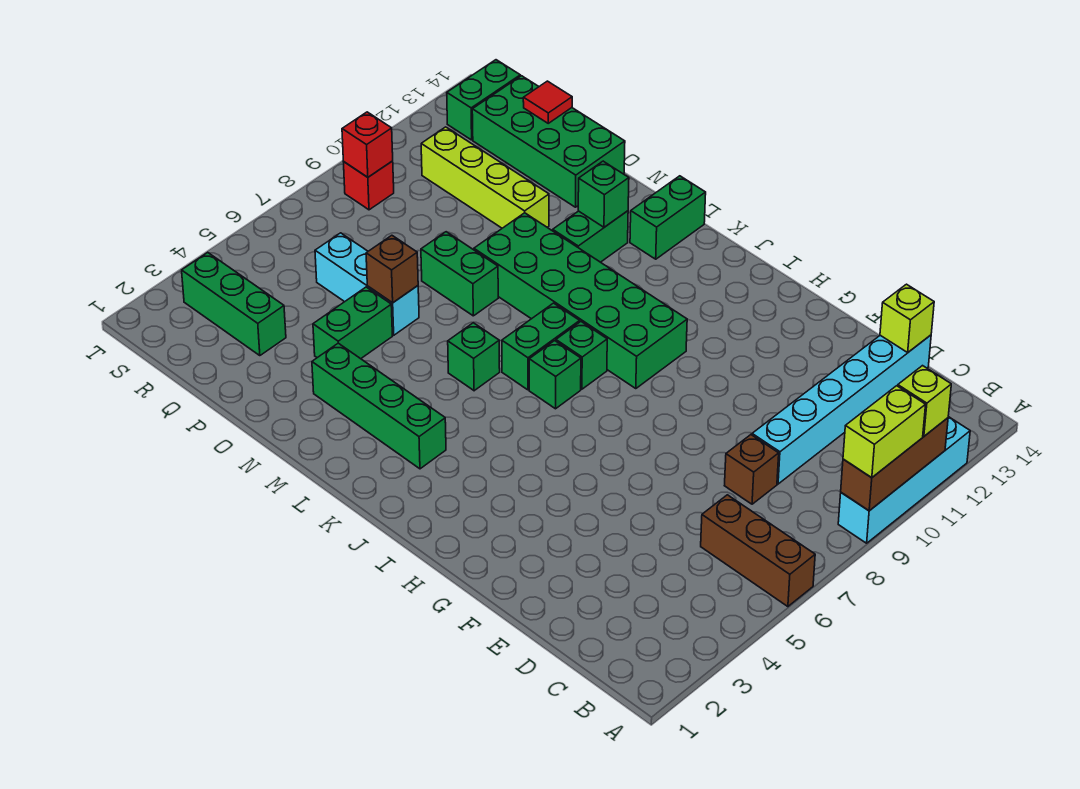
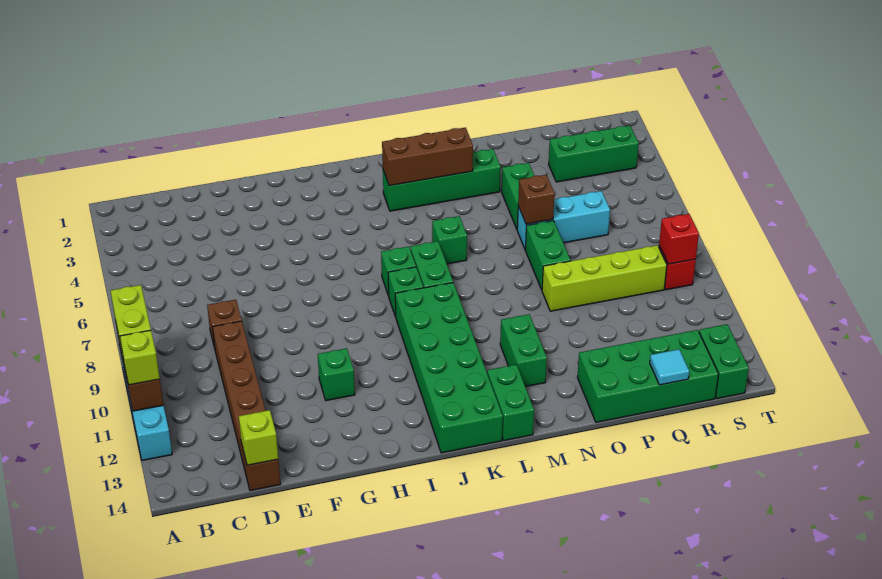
brown brick A6:C6 level 1 -> brown brick K3:M3 level 2
cyan brick D9:D14 level 1 -> brown brick D9:D14 level 1
green brick I9:N10 level 1 -> green brick J9:K14 level 1
green brick M12 level 2 -> green brick G11 level 1
green brick N8:O8 level 1 -> green brick O7:O8 level 1
lime brick O11:R11 level 1 -> lime brick O9:R9 level 1
red tile Q14 level 2 -> cyan tile Q14 level 2

